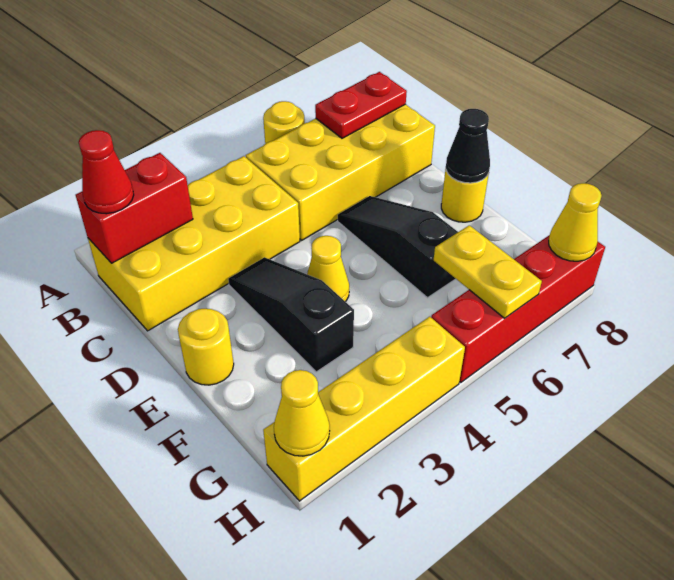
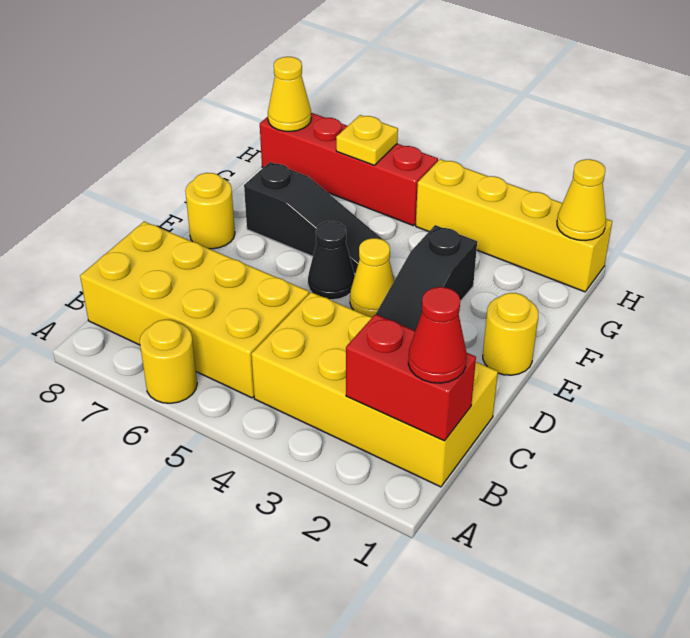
red plate B7:B8 level 2 -> none
black slope D6:F6 level 1 top F -> black slope F5:F7 level 1 top 7
black cone E8 level 2 -> black cone E5 level 1
yellow plate G6:H6 level 2 -> yellow plate H6 level 2

